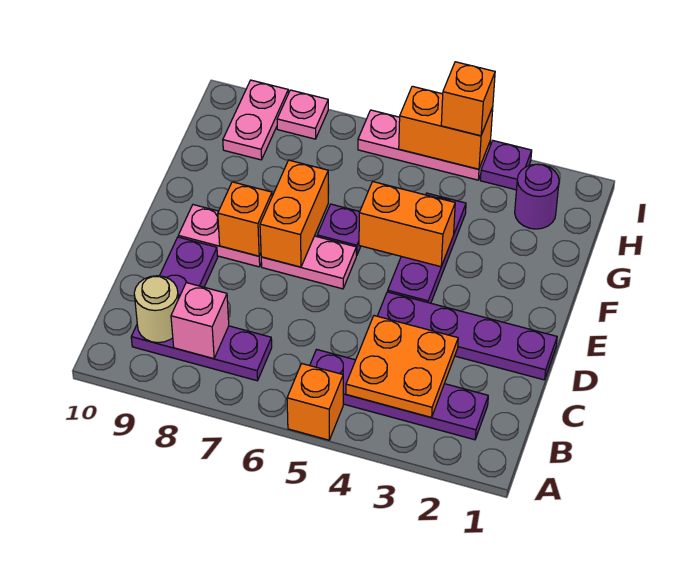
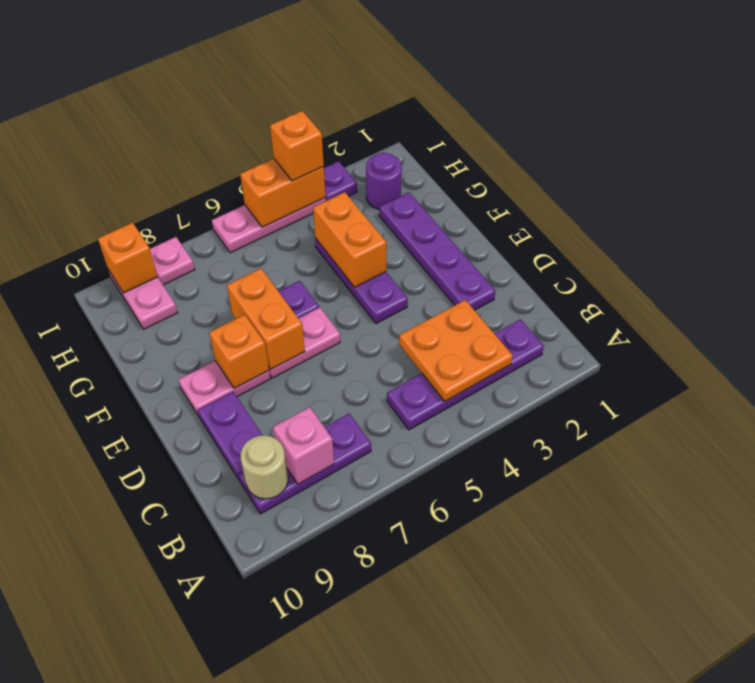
orange brick A5 level 1 -> orange brick I9 level 2
purple plate D1:D4 level 1 -> purple plate D2:G2 level 1
orange brick F4:F5 level 2 -> orange brick F4:G4 level 2

